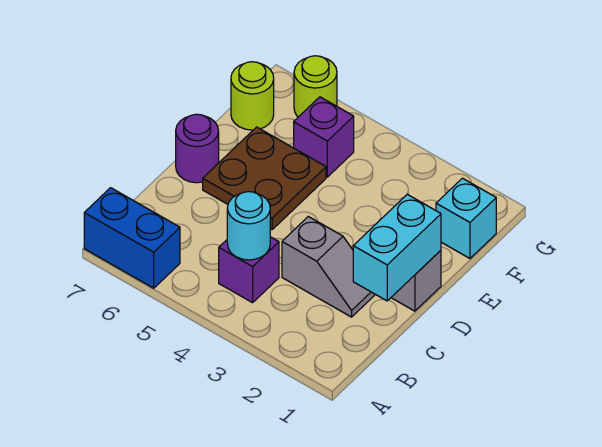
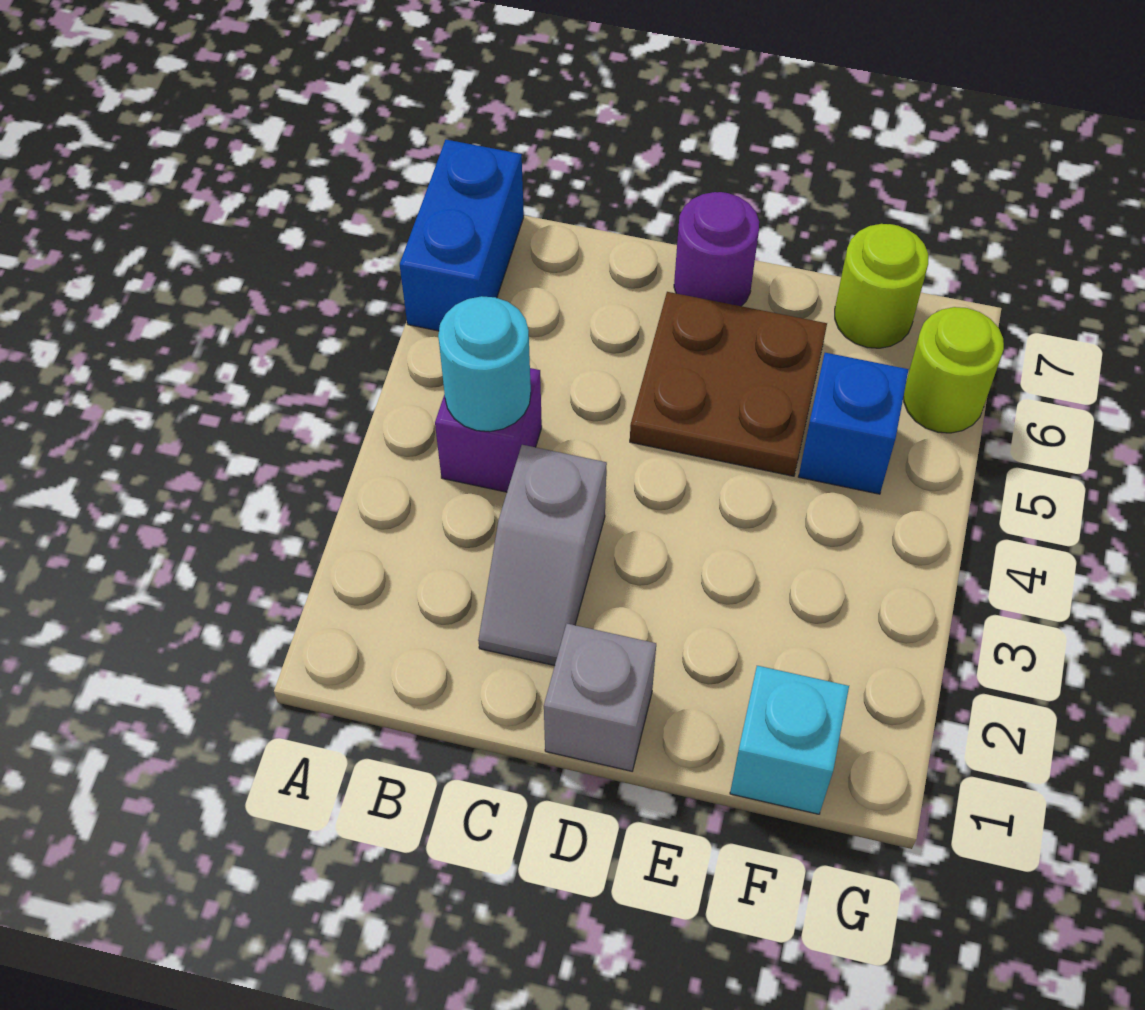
cyan brick C1:D1 level 2 -> none
purple brick F5 level 1 -> blue brick F5 level 1

